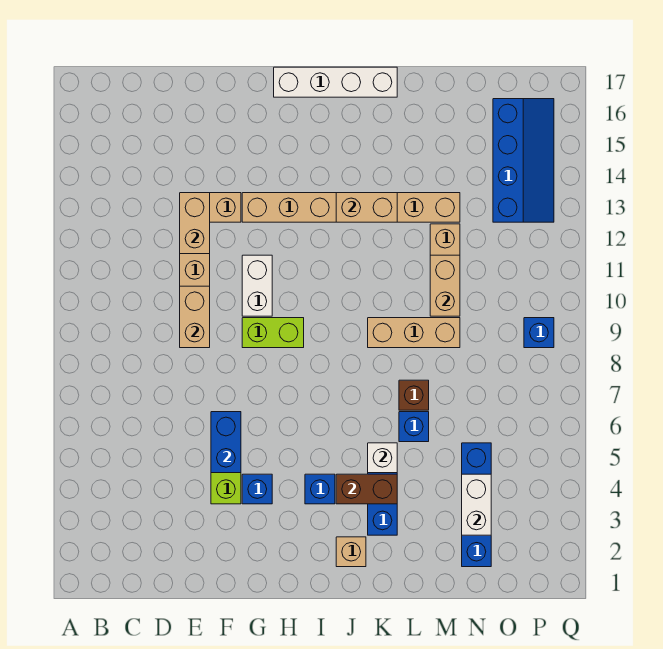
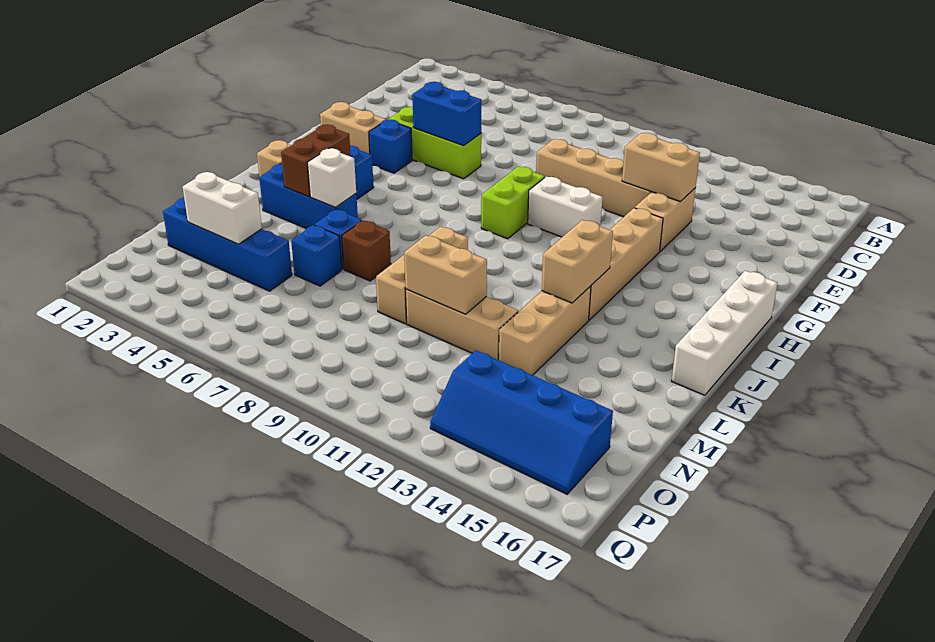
tan brick E9:E10 level 2 -> tan brick G2:G3 level 1
blue brick P9 level 1 -> blue brick M6 level 1

